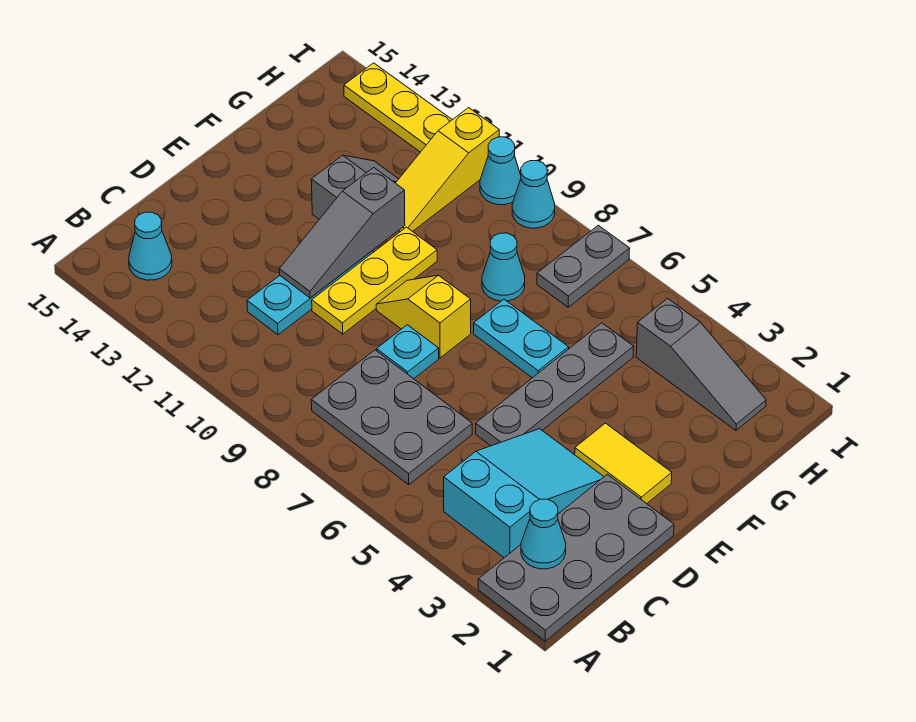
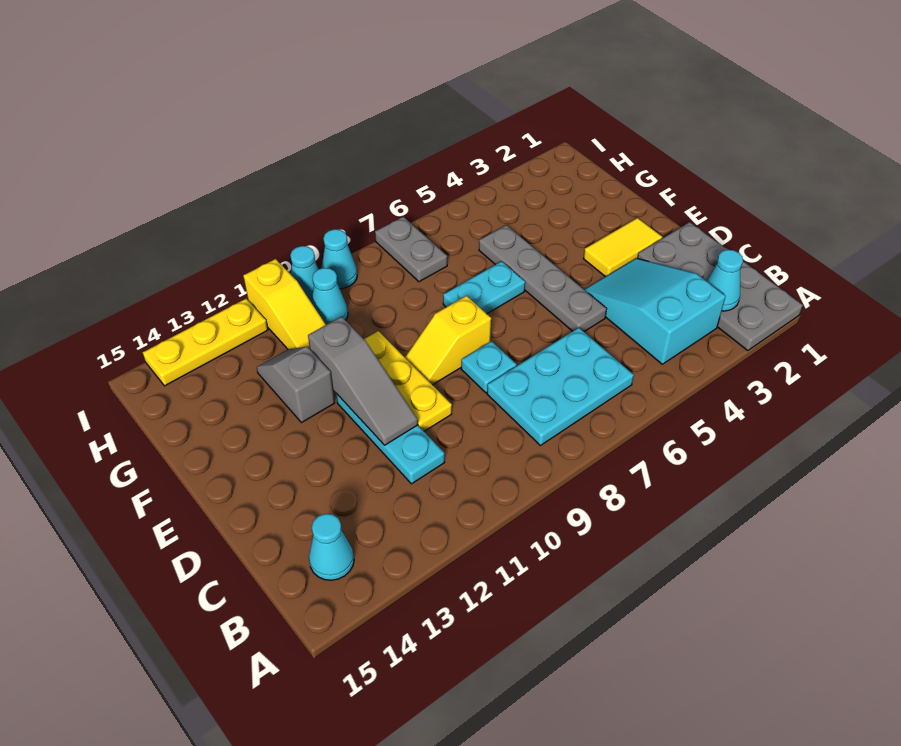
grey plate B6:C8 level 1 -> cyan plate B6:C8 level 1
cyan cone G8 level 1 -> cyan cone H10 level 1
grey slope H2:H4 level 1 top 4 -> none

